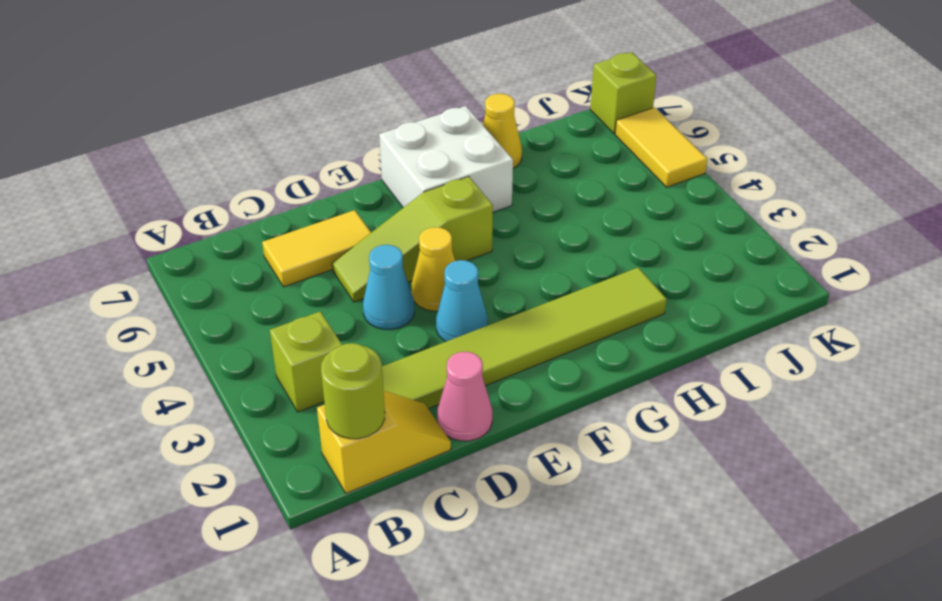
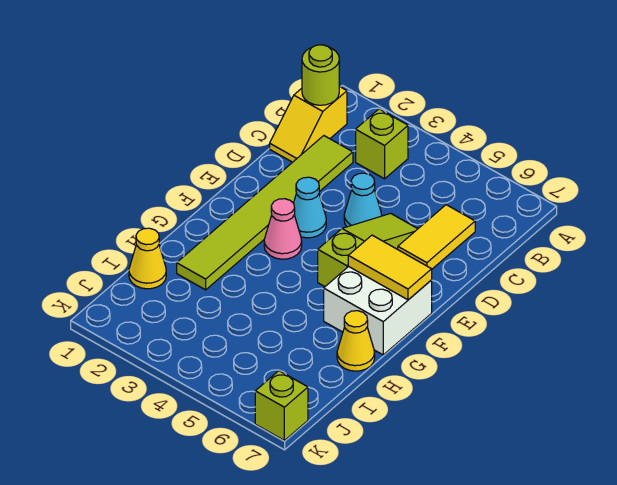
pink cone D1 level 1 -> pink cone F3 level 1
yellow cone E4 level 1 -> yellow cone I1 level 1
yellow tile K5:K6 level 1 -> yellow tile F6:F7 level 2

